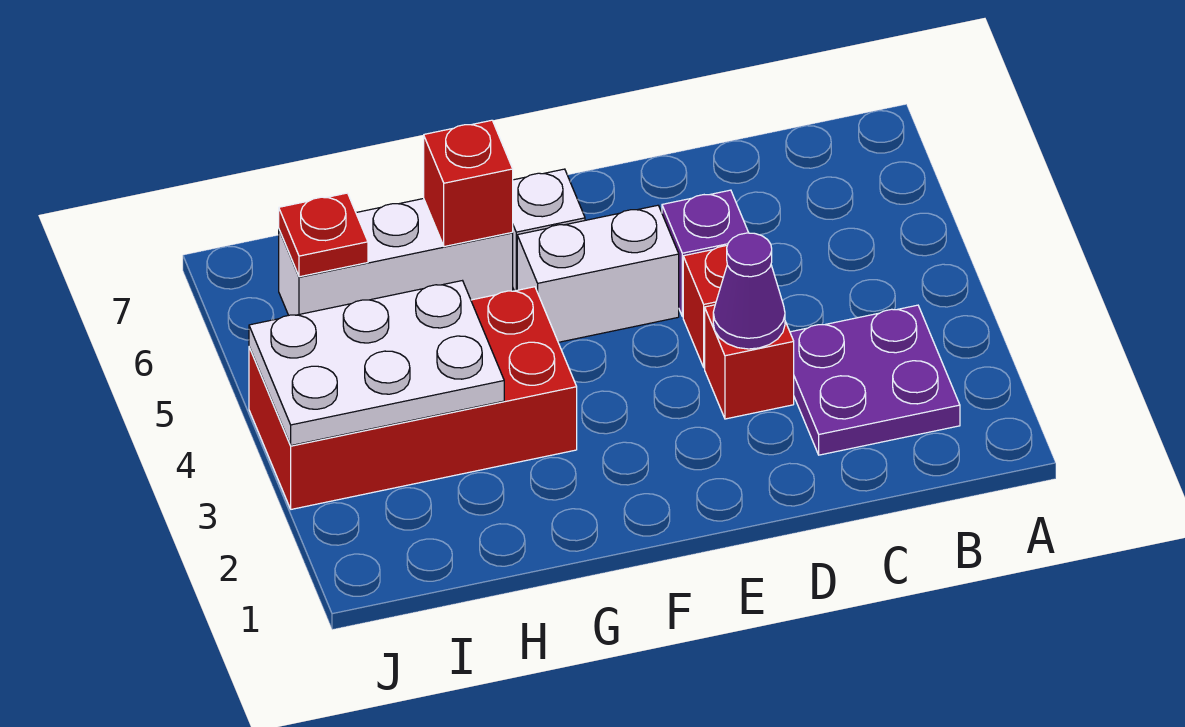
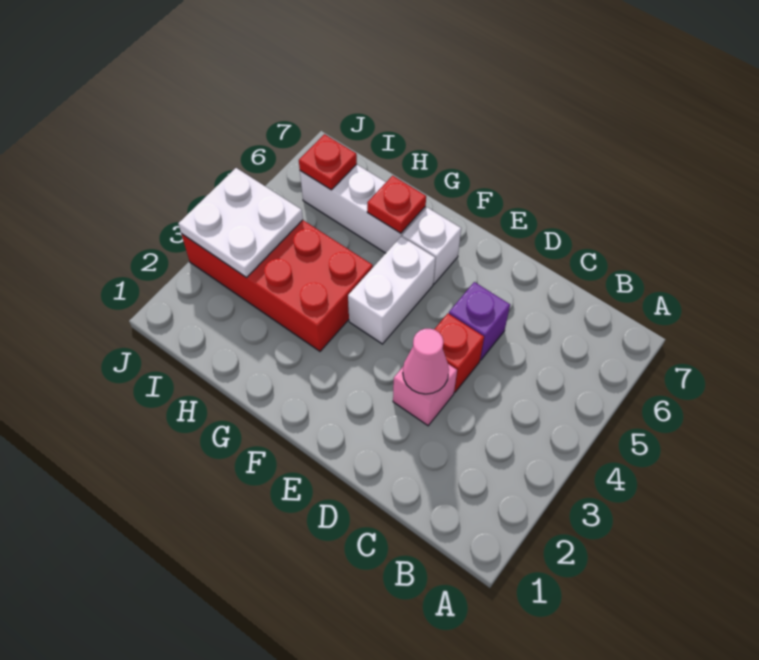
purple plate B2:C3 level 1 -> none
red brick D3 level 1 -> pink brick D3 level 1
purple cone D3 level 2 -> pink cone D3 level 2
white brick E5:F5 level 1 -> white brick F4:F5 level 1
red brick G6 level 2 -> red plate G6 level 2
white plate H3:J4 level 2 -> white plate I3:J4 level 2

